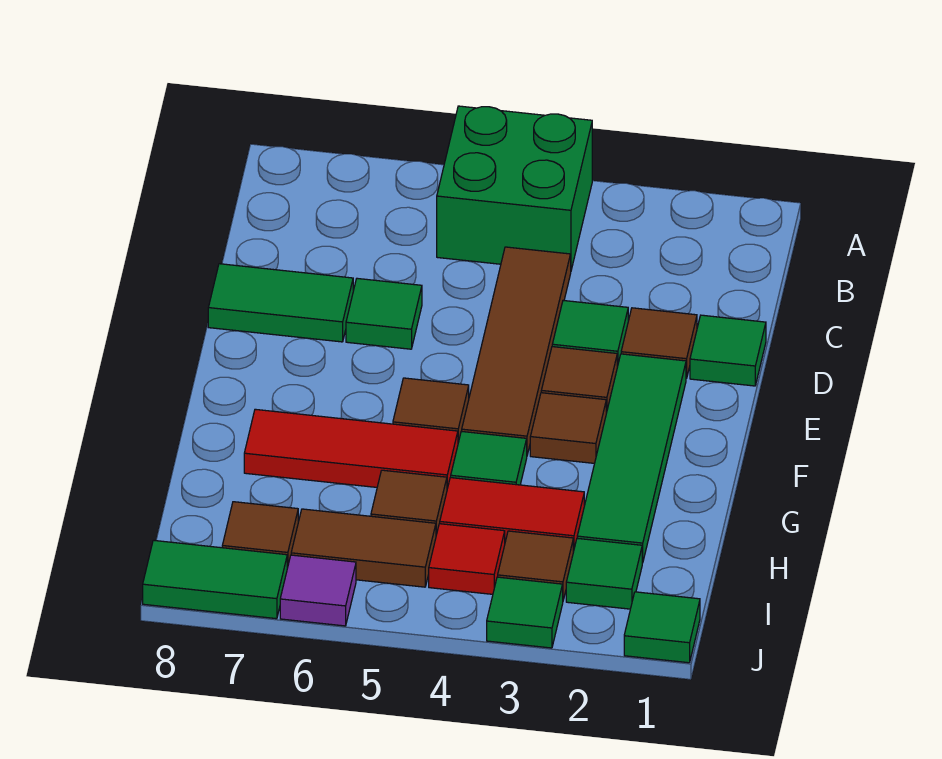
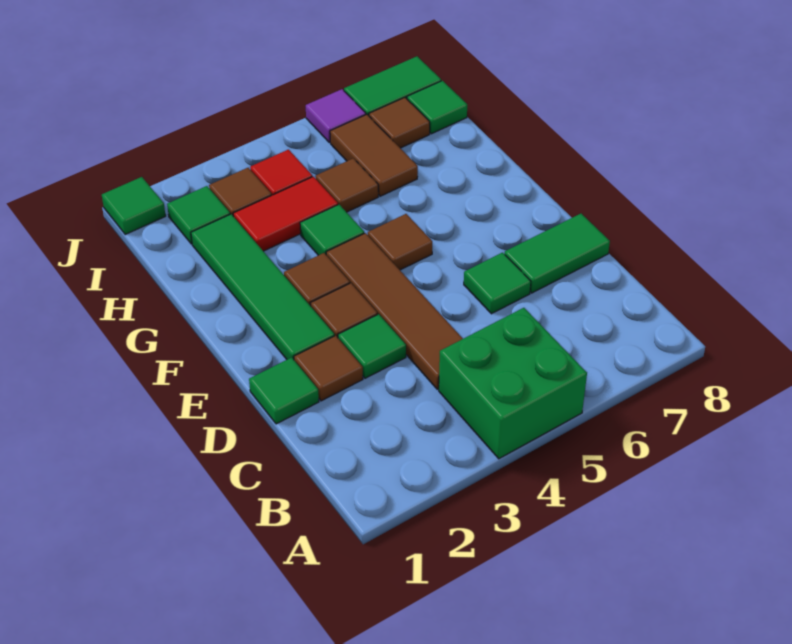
red tile G5:G7 level 1 -> none
brown tile I5:I6 level 1 -> brown tile H6:I6 level 1
green tile J3 level 1 -> green tile I8 level 1

